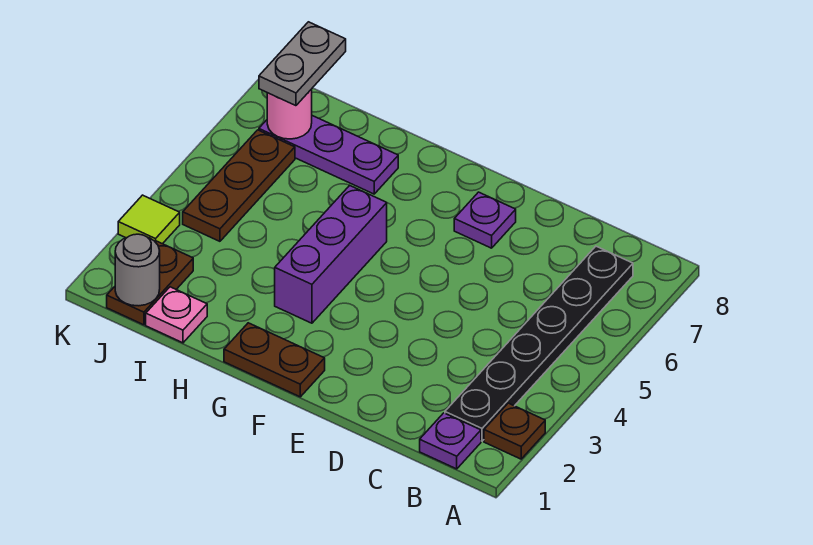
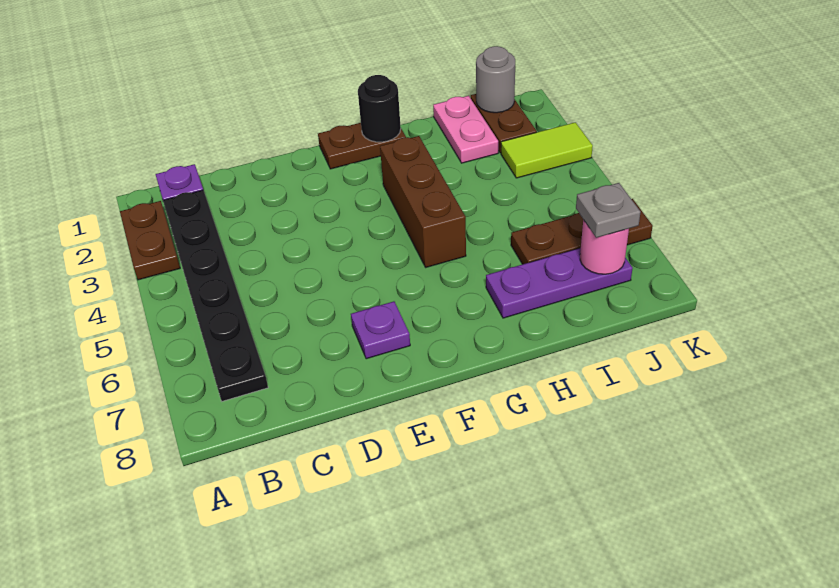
brown plate A2 level 1 -> brown plate A2:A3 level 1
none -> black round brick G1 level 2
purple brick G3:G5 level 1 -> brown brick G3:G5 level 1
pink plate I1 level 1 -> pink plate I1:I2 level 1
brown plate J4:J6 level 1 -> brown plate I6:K6 level 1
grey plate J7:J8 level 3 -> grey plate J7 level 3
lime tile K3 level 1 -> lime tile J3:K3 level 1

